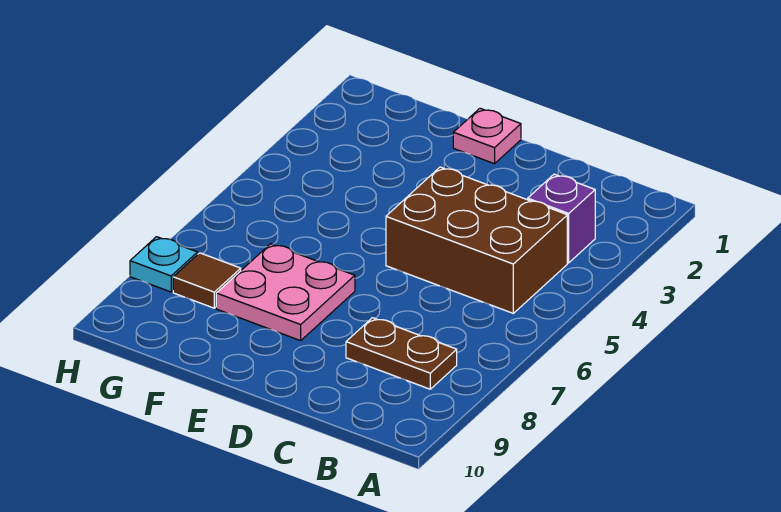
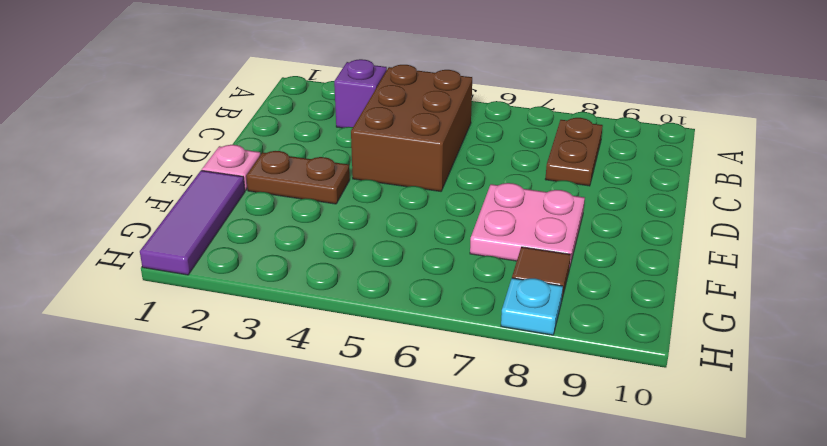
none -> brown plate E2:E3 level 1
none -> purple tile F1:H1 level 1

